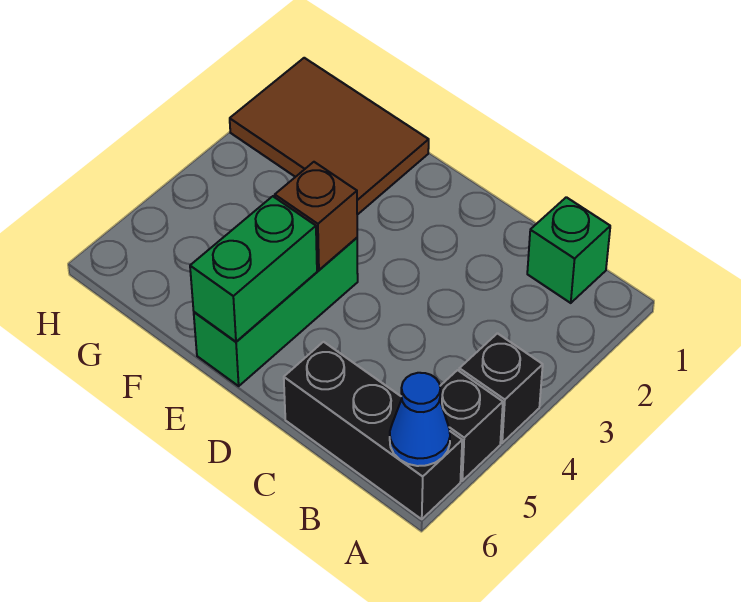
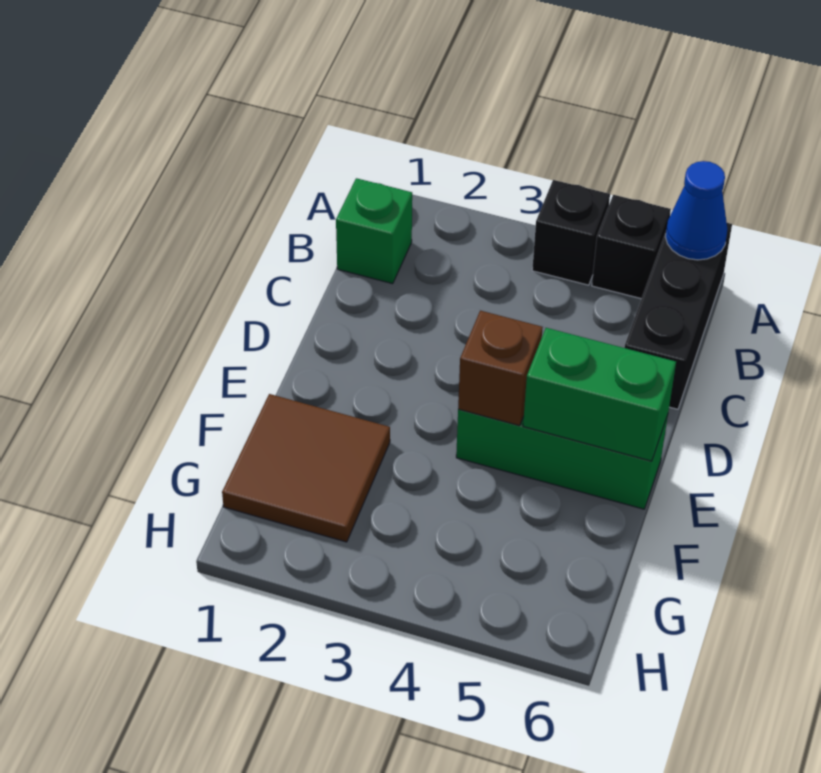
brown tile F1:H2 level 1 -> brown tile F1:G2 level 1

